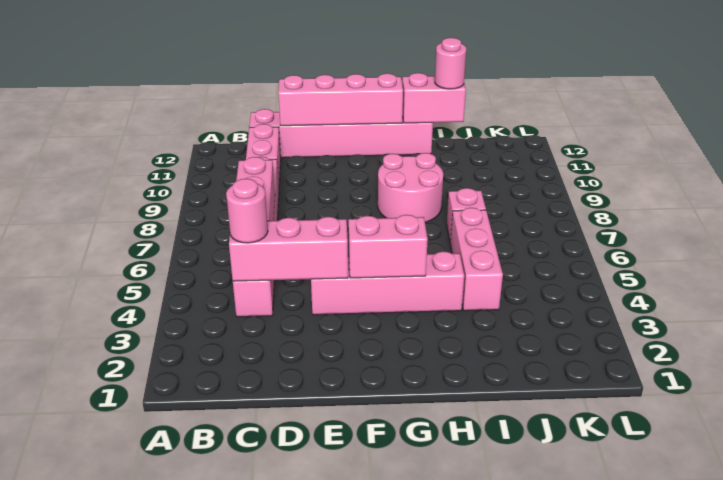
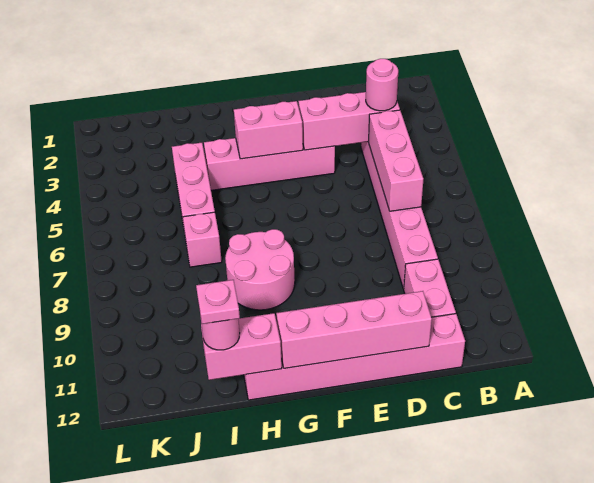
none -> pink plate I12 level 4

